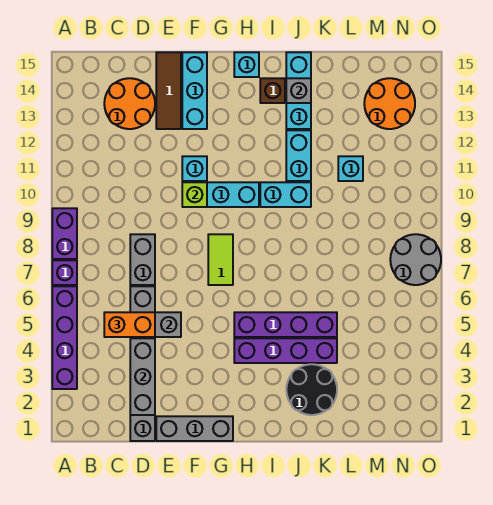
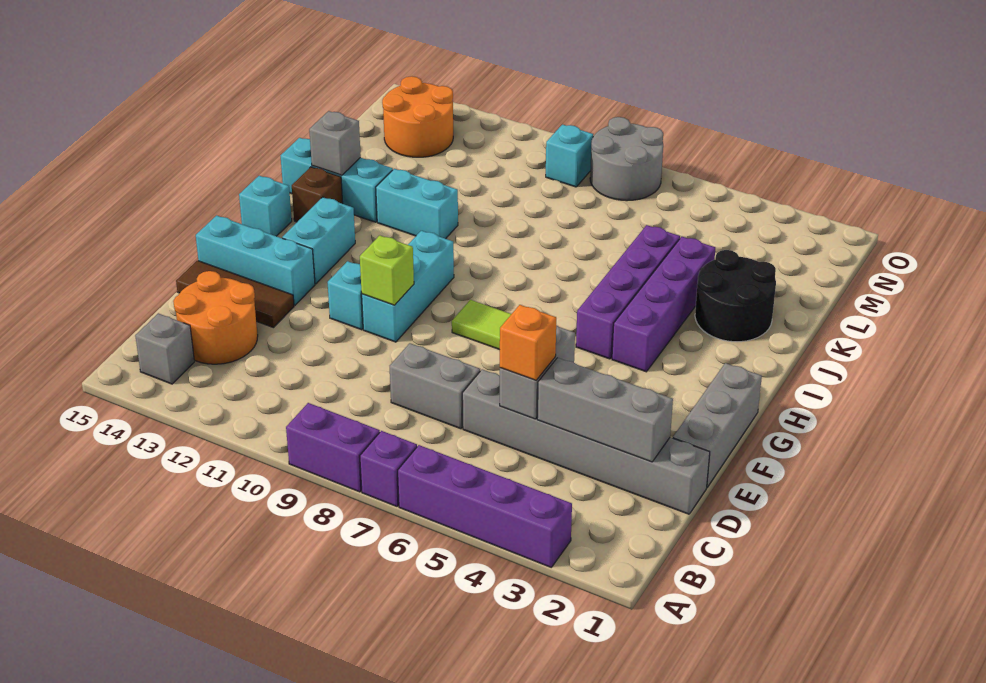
none -> grey brick B14 level 1
orange brick C5:D5 level 3 -> orange brick D5 level 3
cyan brick I10:J10 level 1 -> cyan brick G13:H13 level 1
cyan brick L11 level 1 -> cyan brick N9 level 1

